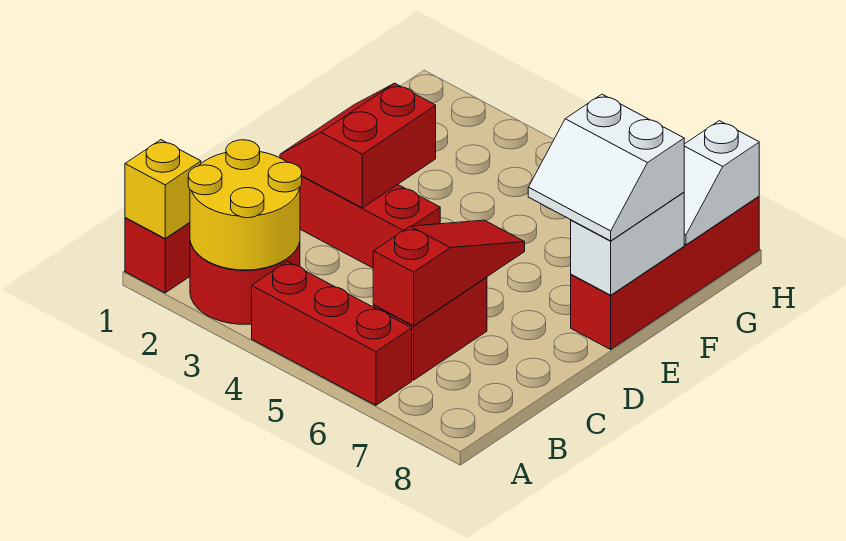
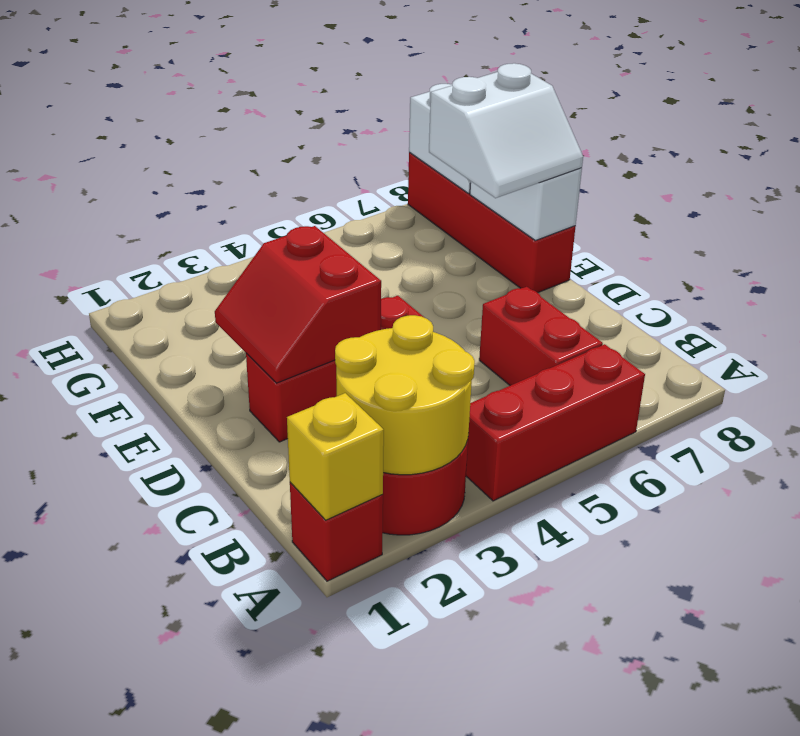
red slope B6:D6 level 2 top B -> none

